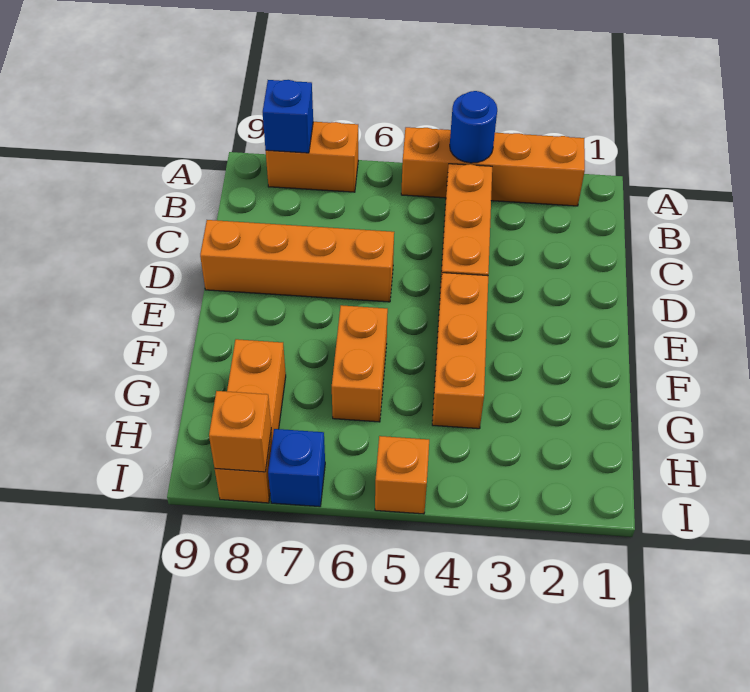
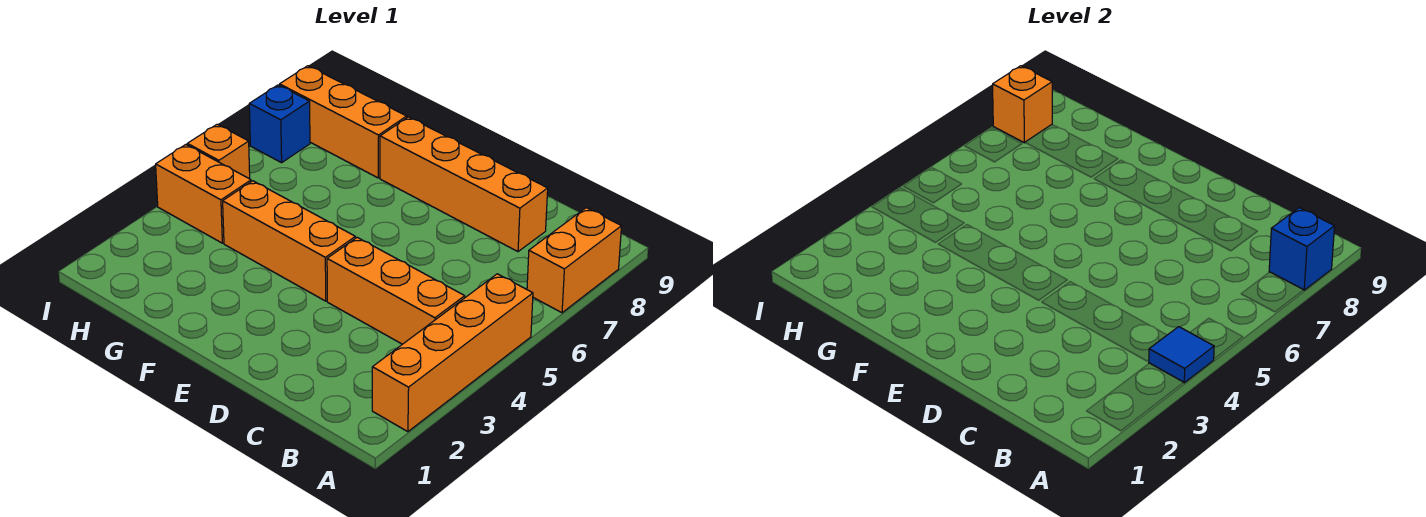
blue round brick A4 level 2 -> blue tile A4 level 2
orange brick D6:D9 level 1 -> orange brick C8:F8 level 1
orange brick F6:G6 level 1 -> orange brick H4:I4 level 1

